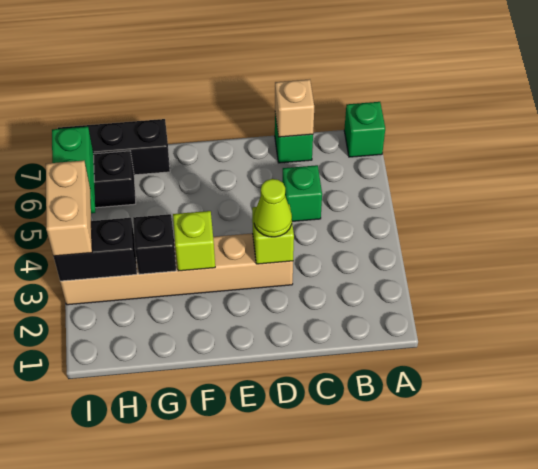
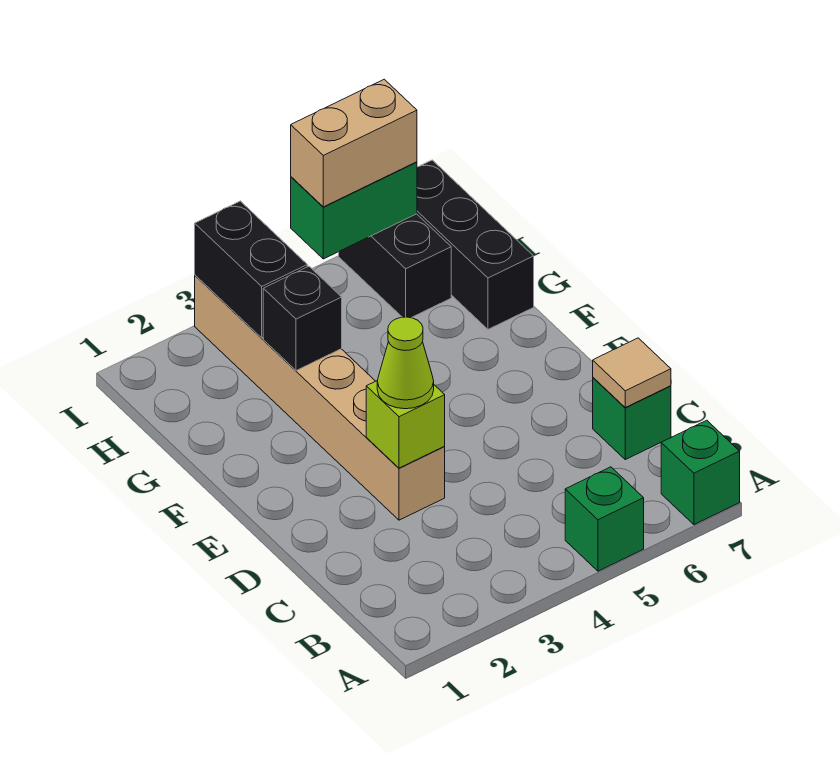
green brick C5 level 1 -> green brick A5 level 1
tan brick C7 level 2 -> tan tile C7 level 2
lime brick F3 level 2 -> none
tan brick I3:I4 level 3 -> tan brick I5:I6 level 3

